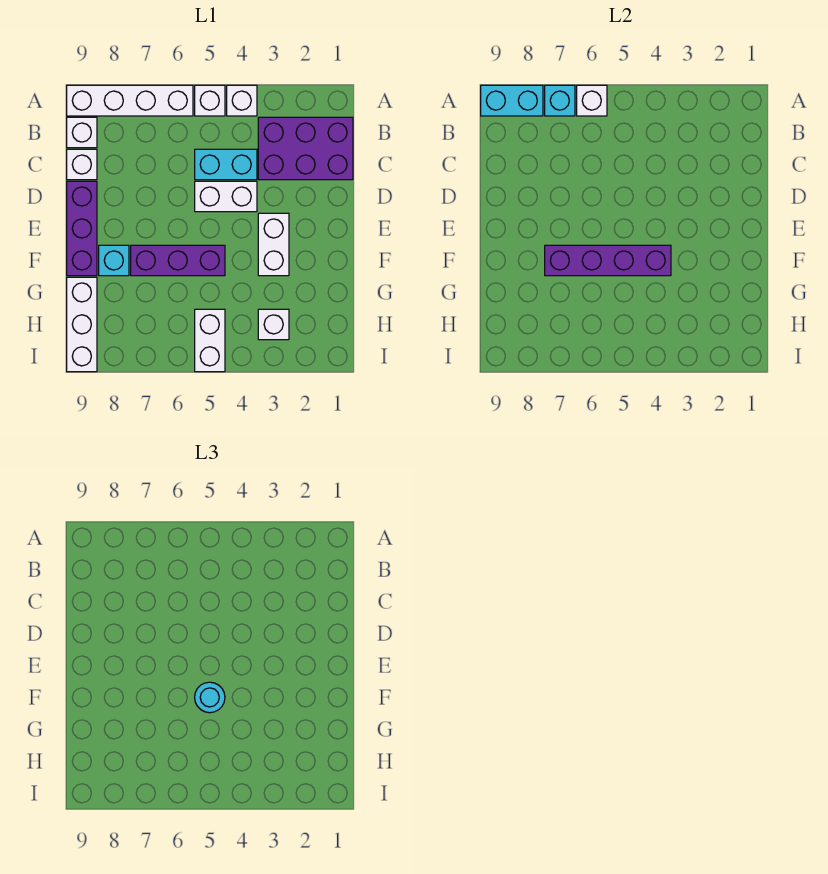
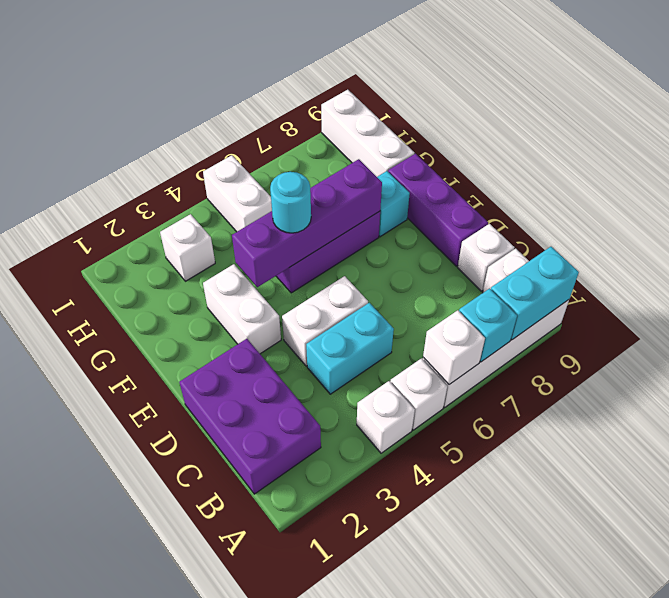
purple brick B1:C3 level 1 -> purple brick B1:D2 level 1

